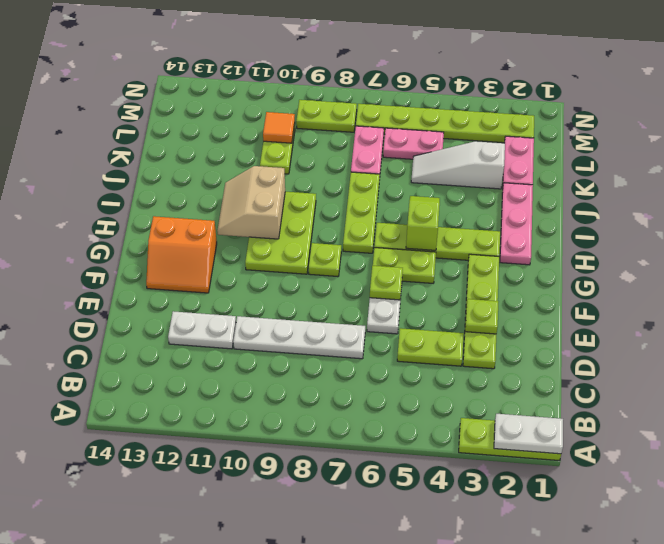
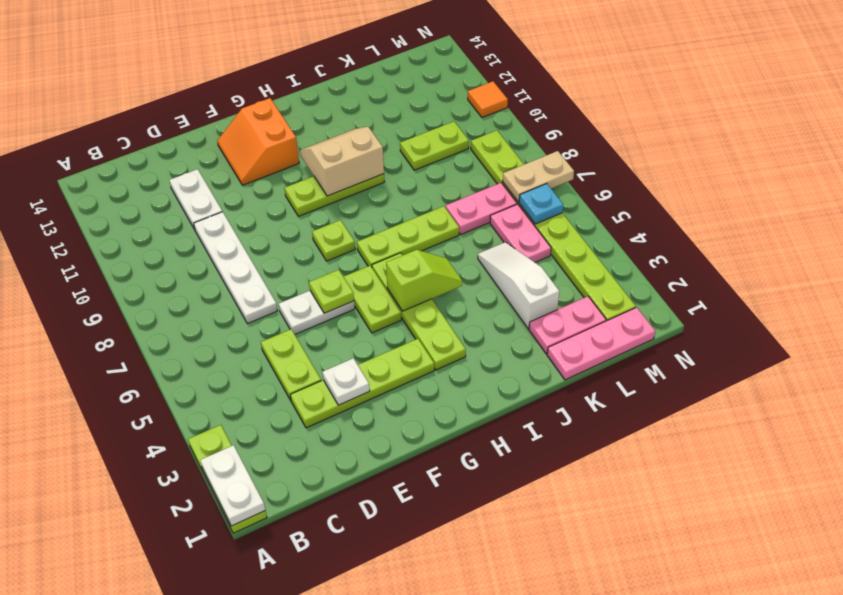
lime plate E3 level 2 -> white plate E3 level 2
lime plate G9:I10 level 1 -> lime plate G10:I10 level 1
pink plate H2:J2 level 1 -> pink plate K1:M1 level 1
orange tile L10 level 2 -> orange tile N11 level 1
none -> cyan plate M6 level 2
none -> tan plate M7:N7 level 2

